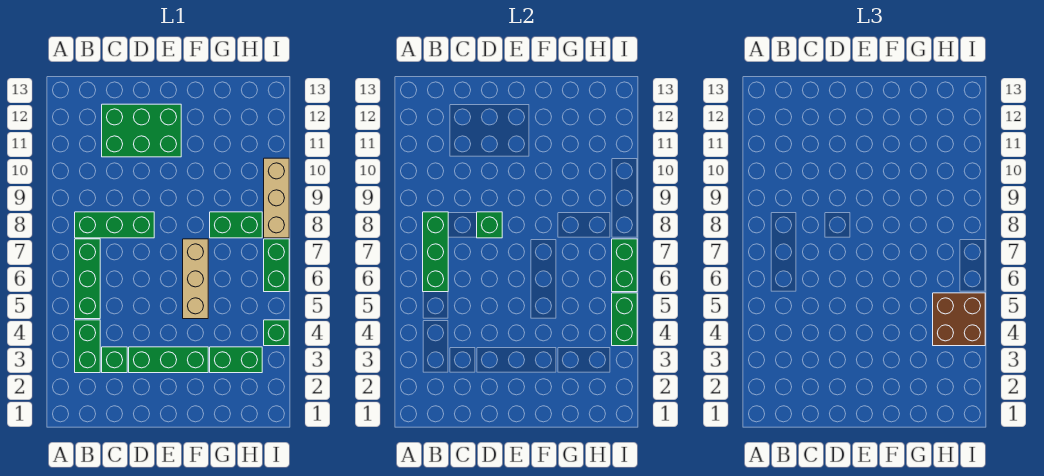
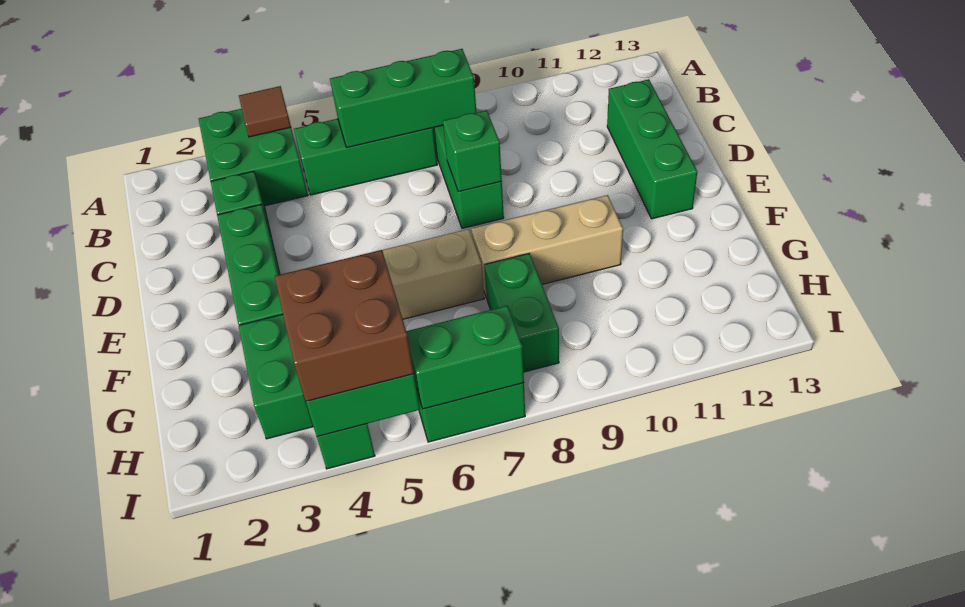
none -> brown tile A4 level 2
green brick B3:B4 level 1 -> green brick A3:B4 level 1
green brick C11:E12 level 1 -> green brick C12:E12 level 1
tan brick I8:I10 level 1 -> tan brick F8:F10 level 1

